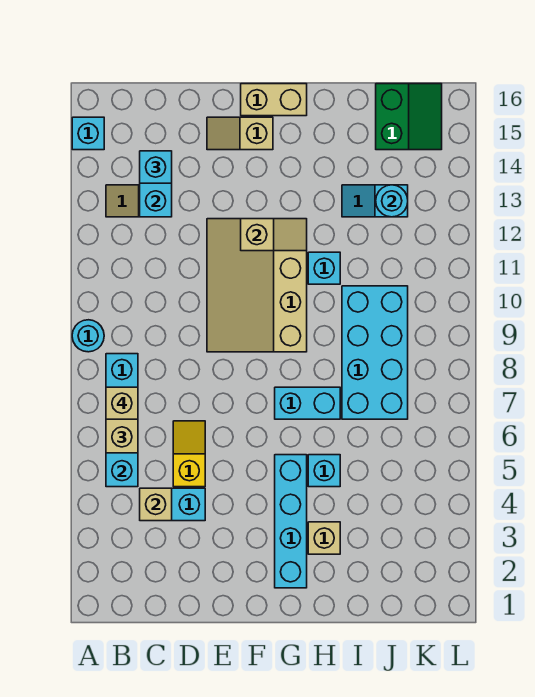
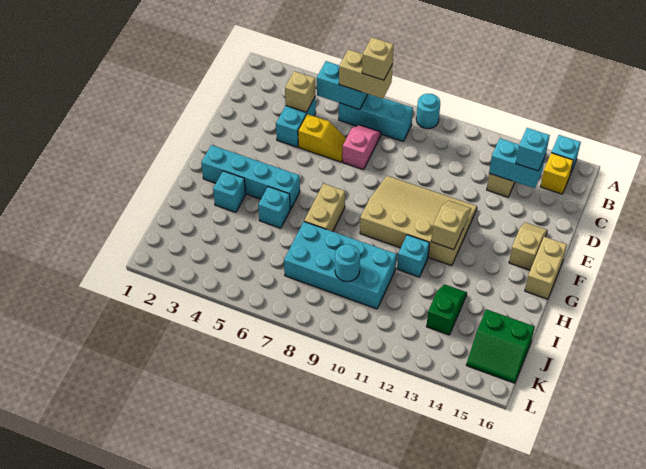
none -> yellow brick B15 level 1
none -> pink slope C7:D7 level 1 top D
tan slope F12:G12 level 2 top F -> tan slope F12:G12 level 2 top G
cyan brick G7:H7 level 1 -> tan brick G7:H7 level 1
tan brick H3 level 1 -> cyan brick H3 level 1
cyan slope I13:J13 level 1 top J -> green slope I13:J13 level 1 top J
cyan round brick J13 level 2 -> cyan round brick J9 level 2

